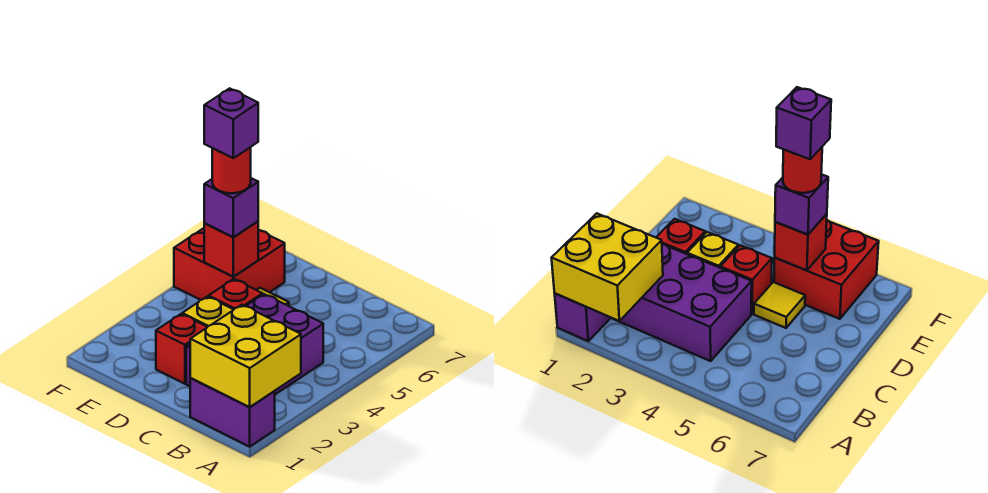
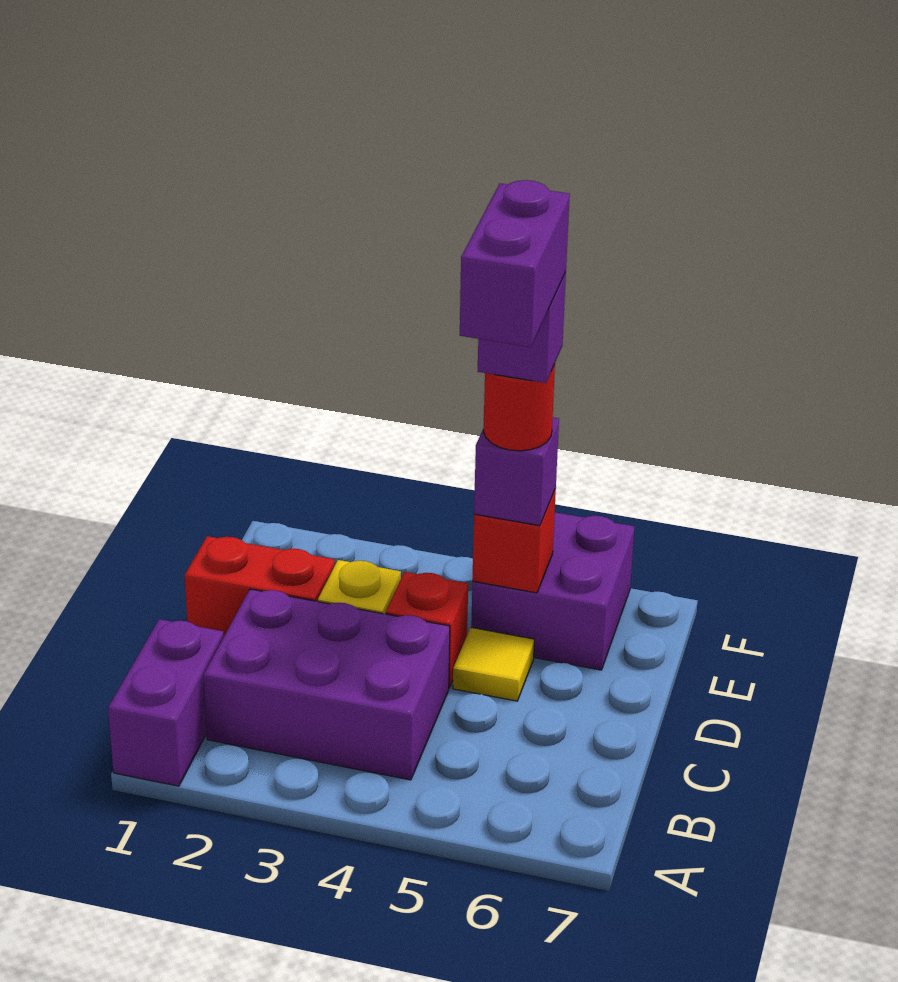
yellow brick A1:B2 level 2 -> none
red brick D2 level 1 -> red brick D1:D2 level 1
none -> purple brick D5:E5 level 6
red brick E5:F6 level 1 -> purple brick E5:F6 level 1

